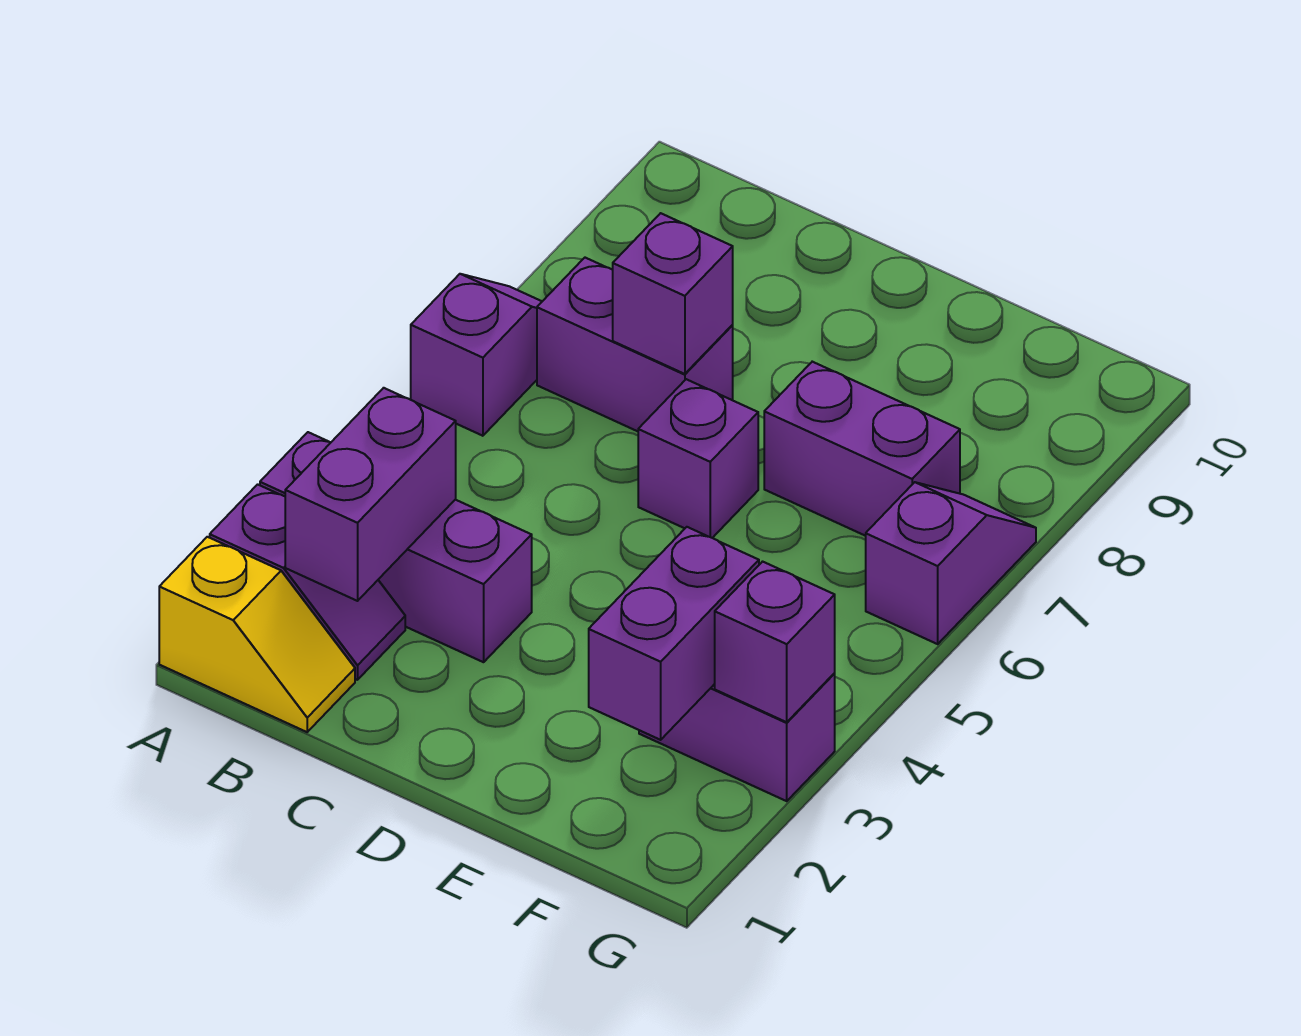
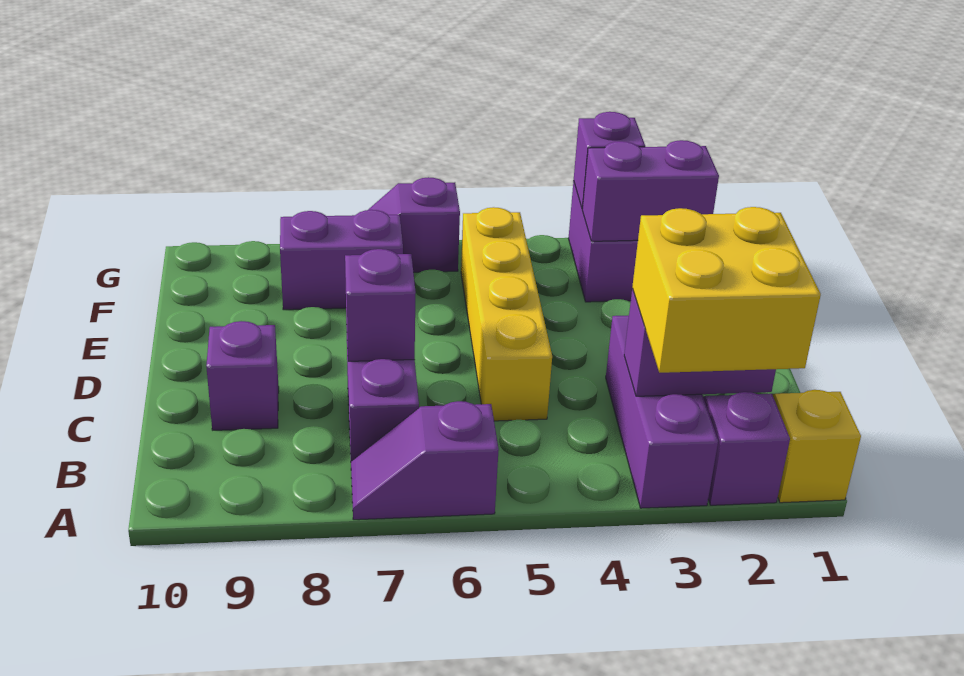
none -> yellow brick A2:B3 level 3
none -> yellow brick C5:F5 level 1
purple brick D6 level 1 -> purple brick C9 level 1
purple brick E7:F7 level 1 -> purple brick F7:F8 level 1

